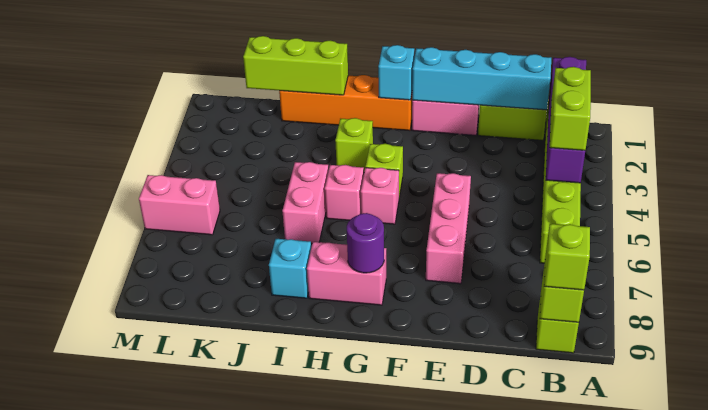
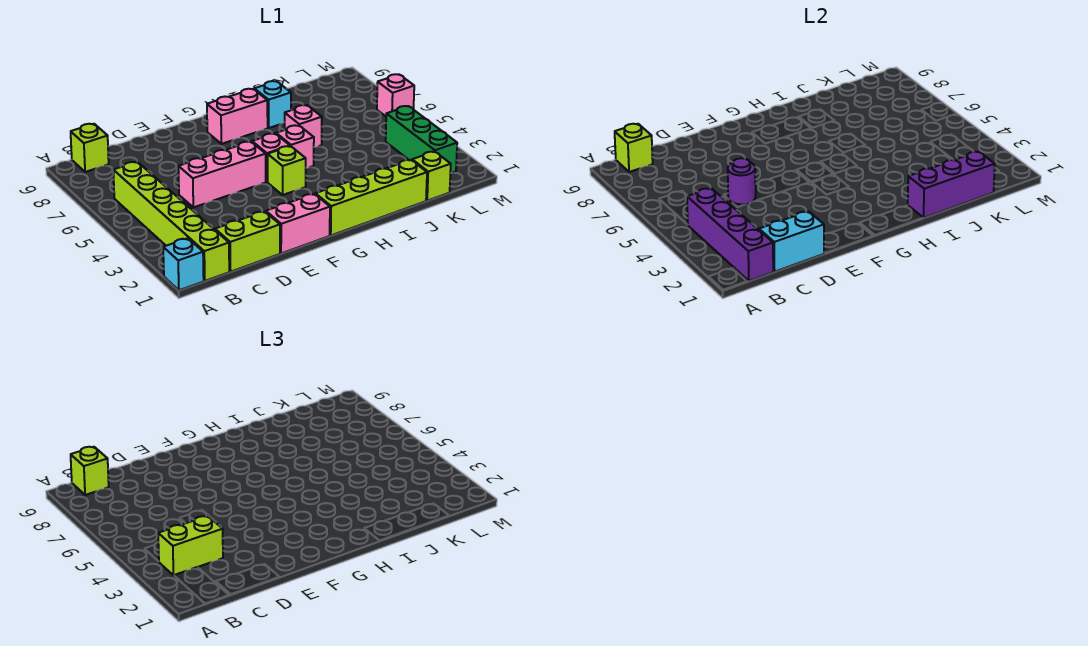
lime brick B3:B4 level 3 -> lime brick B3:C3 level 3
cyan brick C1:F1 level 2 -> cyan brick C1:D1 level 2
pink brick E5:E7 level 1 -> pink brick D5:F5 level 1
orange brick G1:J1 level 1 -> lime brick G1:J1 level 1
cyan brick G1 level 2 -> cyan brick A1 level 1
purple round brick G8 level 2 -> purple round brick D5 level 2
lime brick H3 level 1 -> lime brick K1 level 1
lime brick I1:K1 level 2 -> purple brick I1:K1 level 2
pink brick I5:I6 level 1 -> pink brick I6 level 1
none -> green brick L2:L4 level 1
pink brick L6:M6 level 1 -> pink brick M6 level 1

